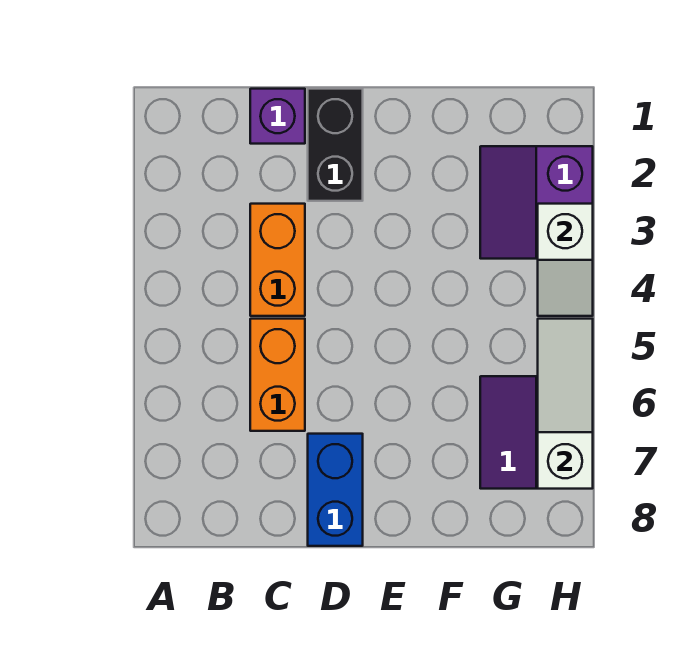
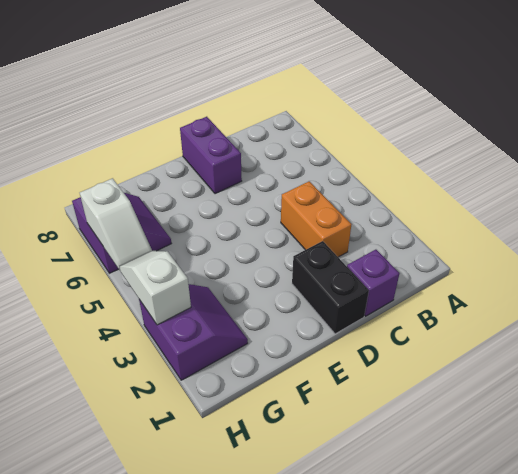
orange brick C5:C6 level 1 -> none
blue brick D7:D8 level 1 -> purple brick D7:D8 level 1
white slope H5:H7 level 2 top 7 -> white slope H5:H6 level 2 top 6

